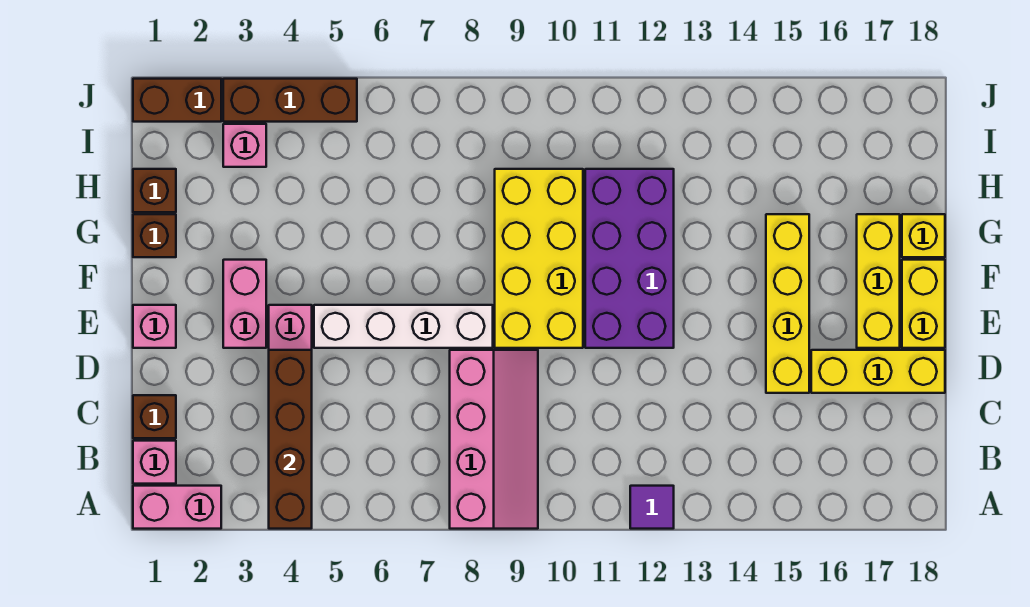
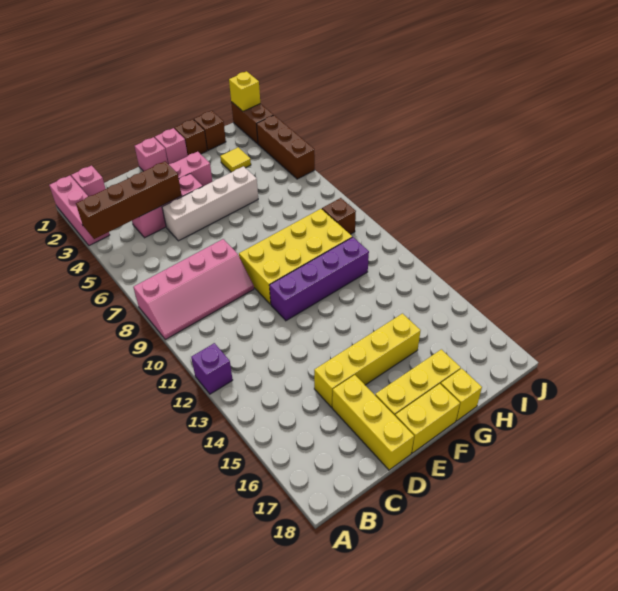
pink brick A1:A2 level 1 -> pink brick A1:A3 level 1
purple tile A12 level 1 -> purple brick A12 level 1
brown brick C1 level 1 -> brown brick I9 level 1
white brick E5:E8 level 1 -> white brick D5:G5 level 1
purple brick E11:H12 level 1 -> purple brick E11:H11 level 1
none -> yellow tile H3 level 1
pink brick I3 level 1 -> pink brick F1 level 1
none -> yellow brick J1 level 2

